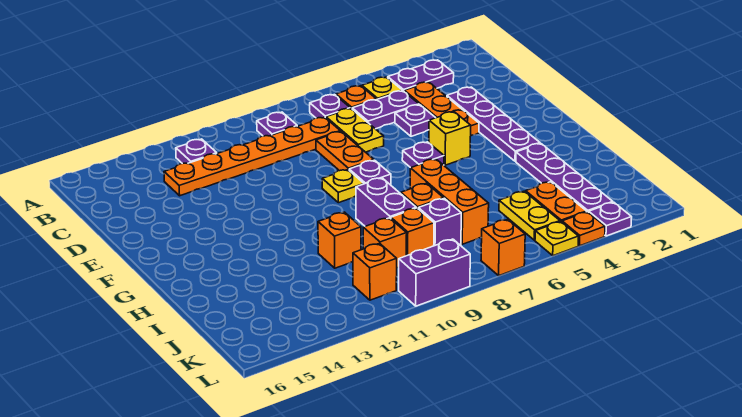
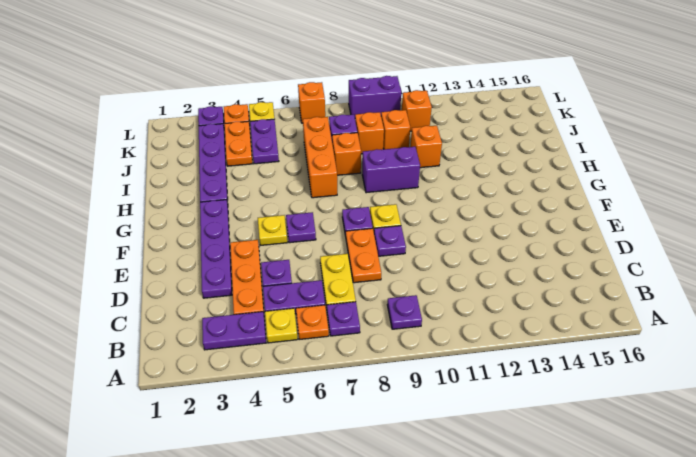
purple plate B12 level 1 -> purple plate E9 level 1
orange plate C8:C13 level 1 -> none
yellow brick F5 level 1 -> yellow plate F5 level 1
purple brick H9:I9 level 1 -> purple brick H9:H10 level 1
yellow plate J5:K5 level 1 -> purple plate J5:K5 level 1

